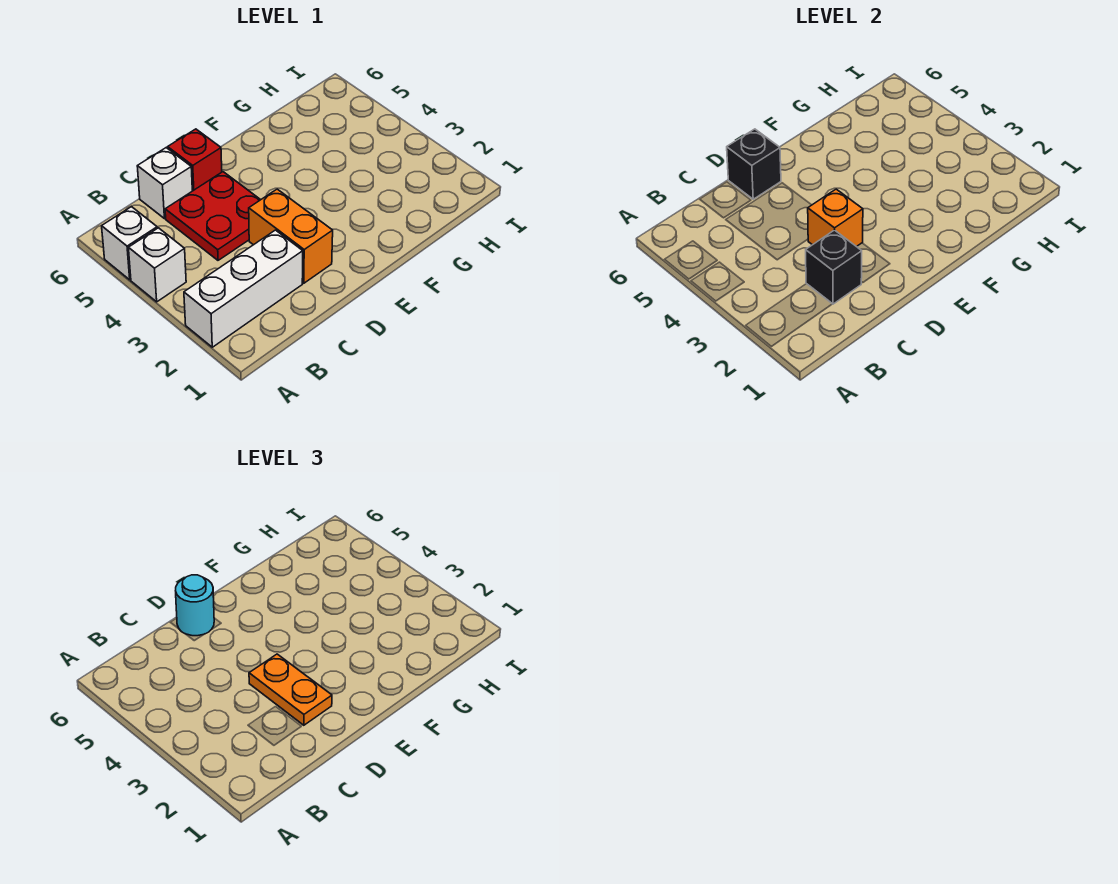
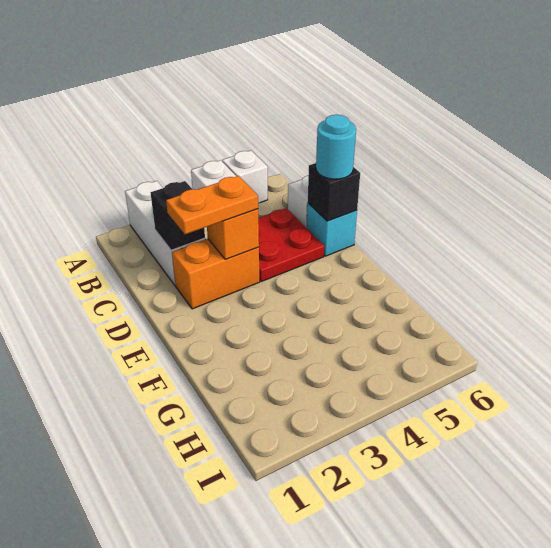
red brick D6 level 1 -> cyan brick D6 level 1

